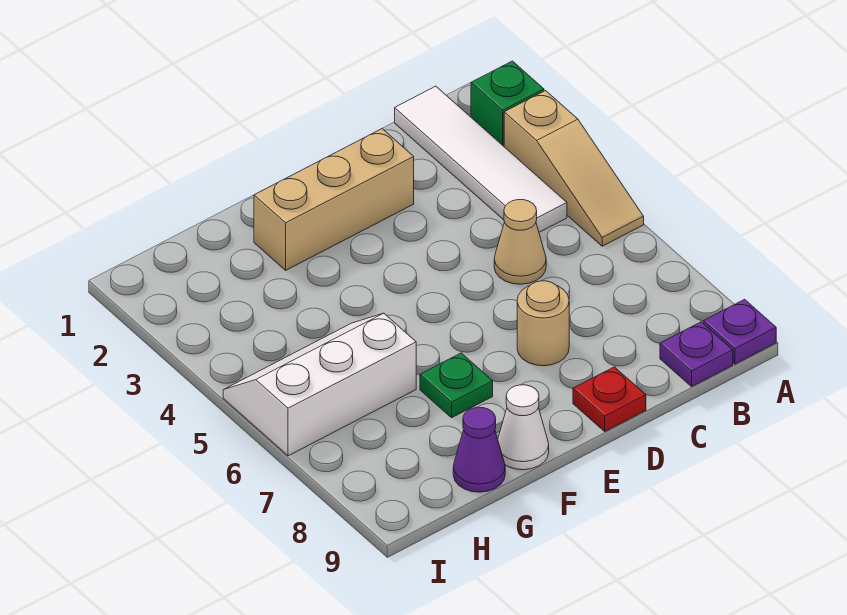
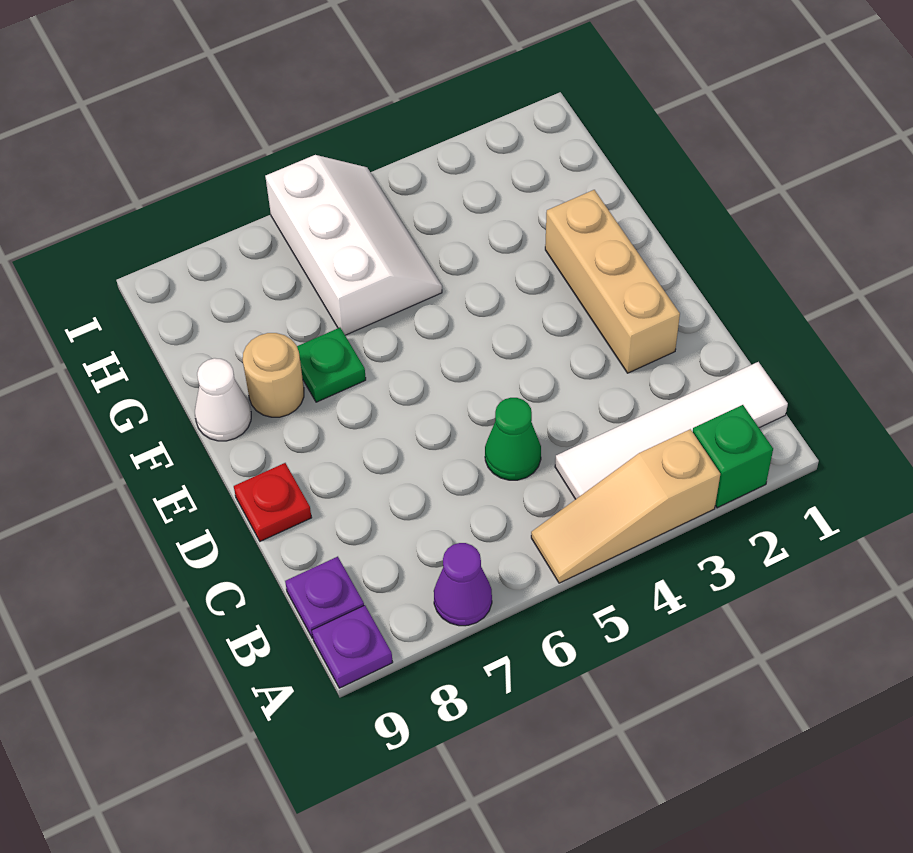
tan cone C5 level 1 -> green cone C5 level 1
tan round brick D7 level 1 -> tan round brick F8 level 1
purple cone G9 level 1 -> purple cone A7 level 1

